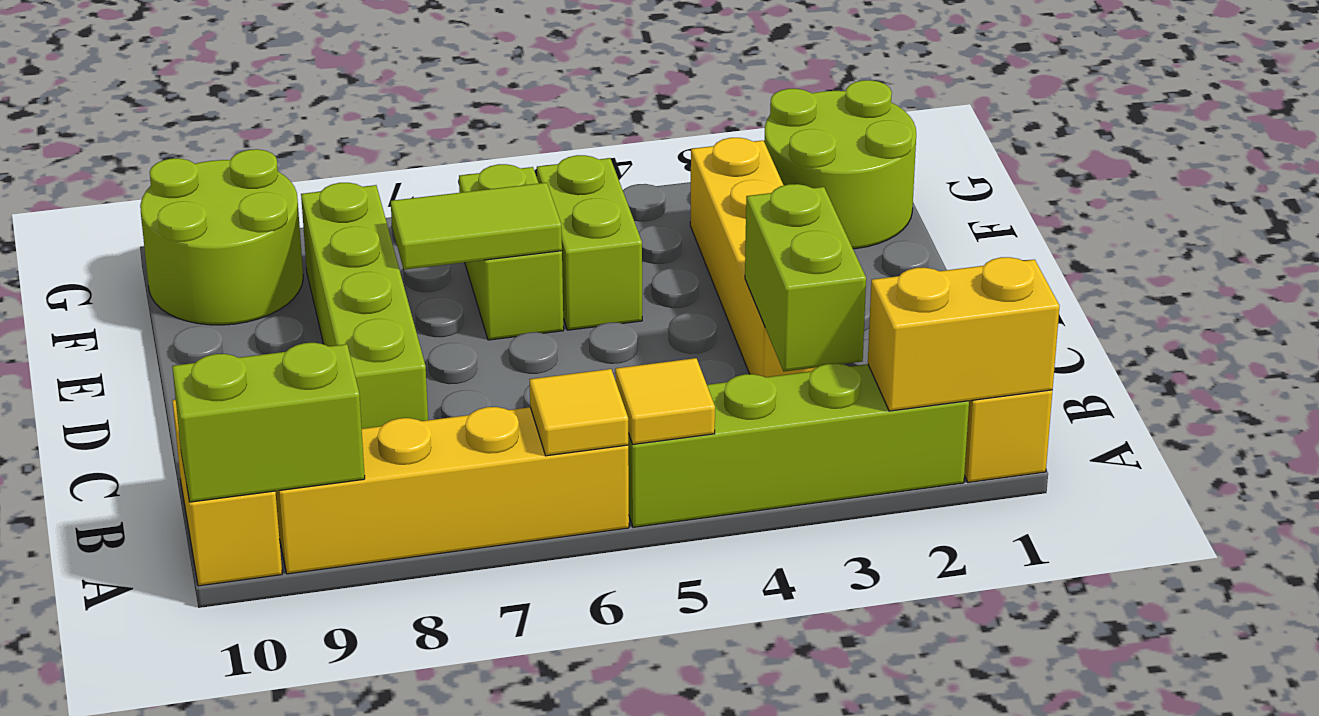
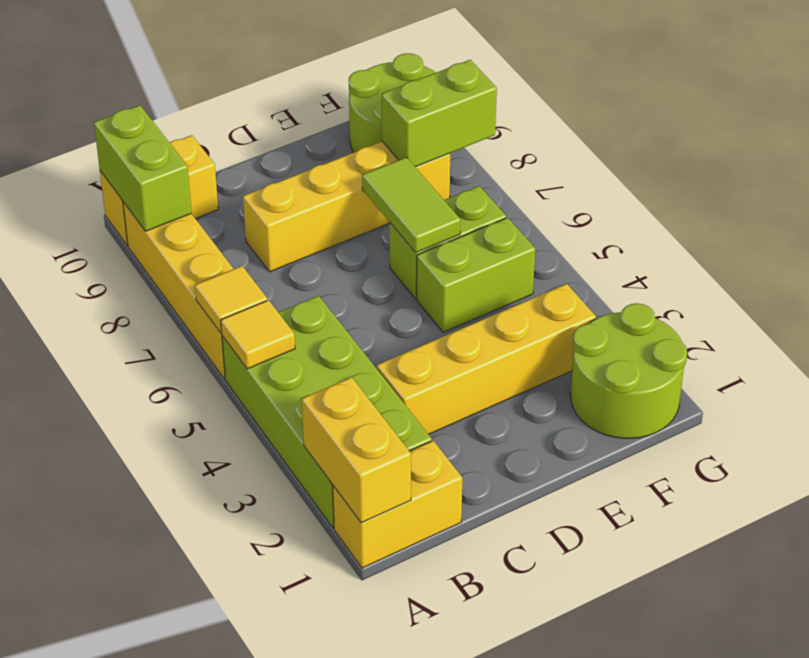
lime brick A2:A5 level 1 -> lime brick A2:B5 level 1
lime brick B3:C3 level 2 -> lime brick F8:G8 level 2
lime brick C8:F8 level 1 -> yellow brick C8:F8 level 1

